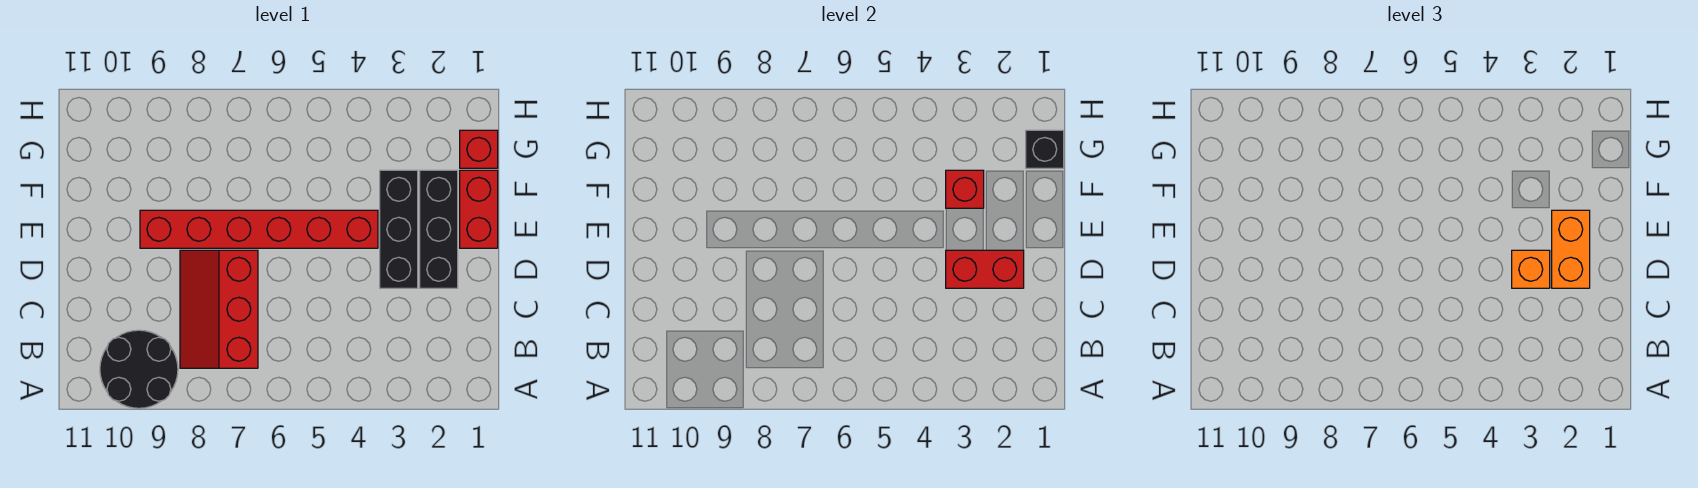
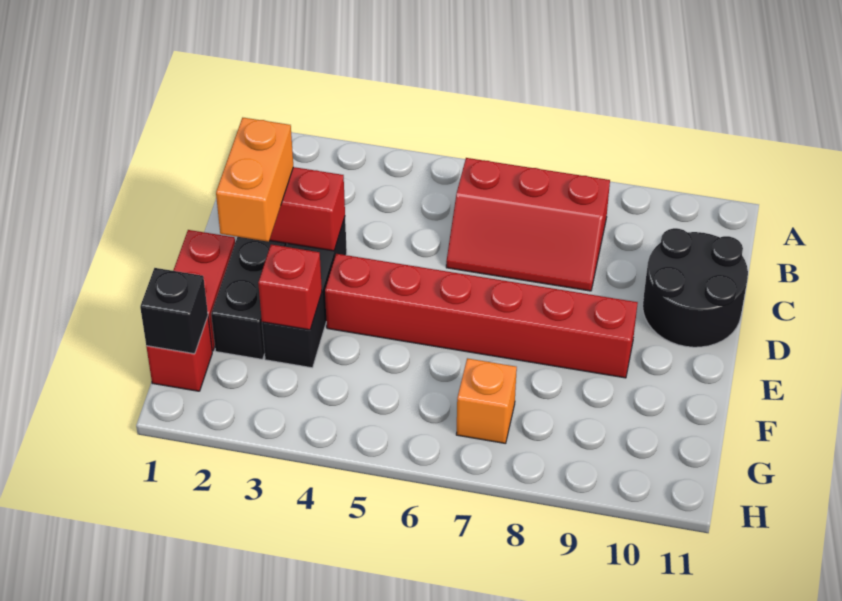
black round brick A9:B10 level 1 -> black round brick C10:D11 level 1
red slope B7:D8 level 1 top 7 -> red slope B6:C8 level 1 top B
orange brick D3 level 3 -> orange brick G7 level 1

